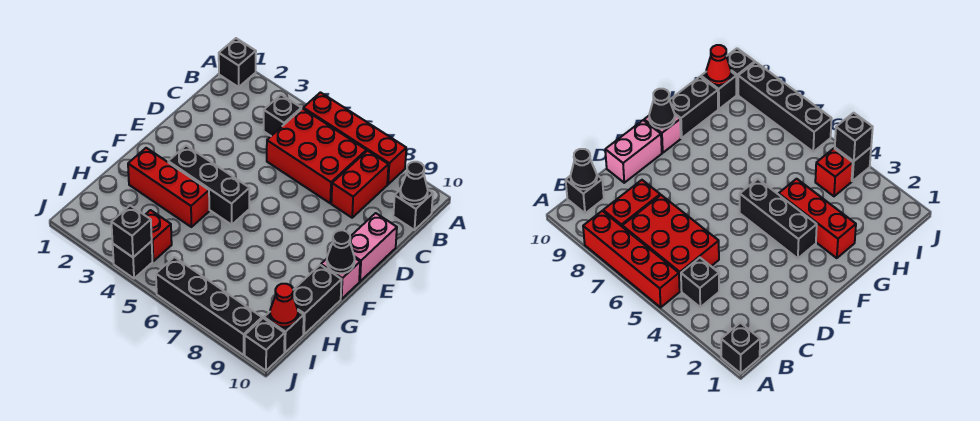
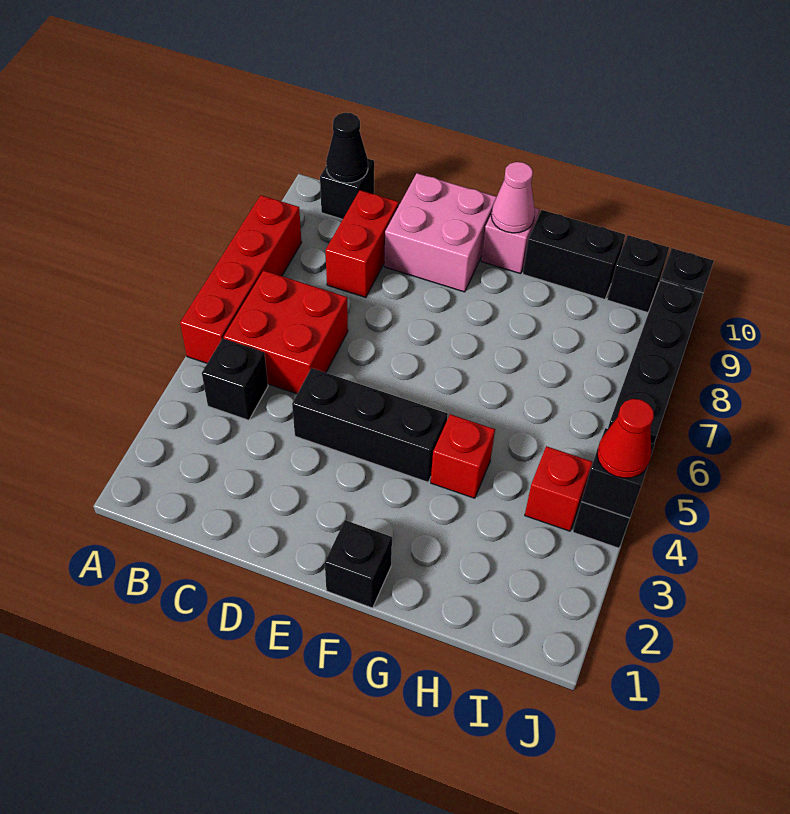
black brick A1 level 1 -> black brick F1 level 1
red brick B5:C7 level 1 -> red brick B5:C6 level 1
red brick B8:C8 level 1 -> red brick C8:C9 level 1
pink brick D10:E10 level 1 -> pink brick D9:E10 level 1
black brick F3:F5 level 1 -> black brick D4:F4 level 1
black cone F10 level 2 -> pink cone F10 level 2
red brick G2:G4 level 1 -> red brick G4 level 1
red cone I10 level 2 -> red cone J4 level 3

